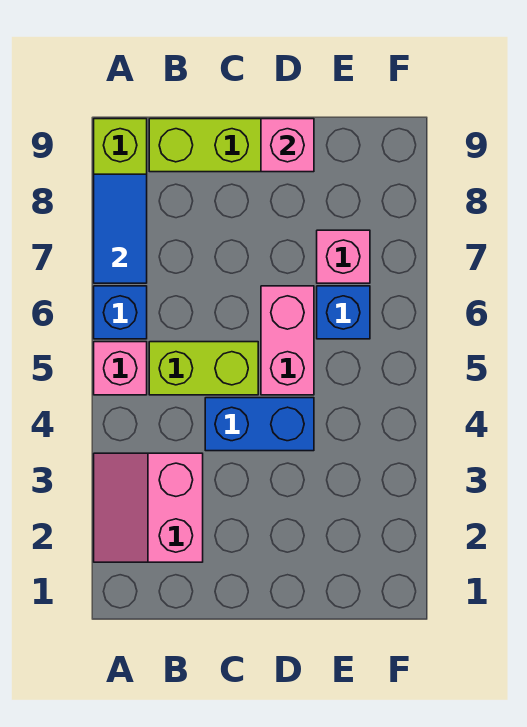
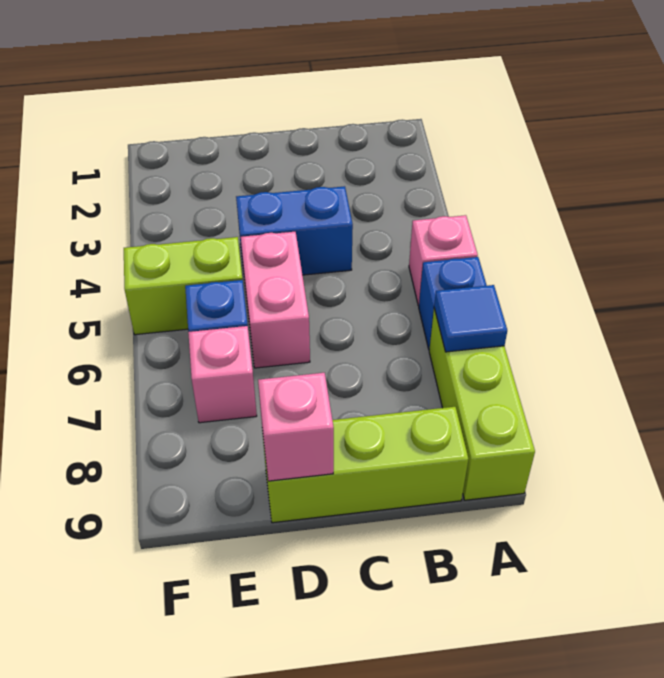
pink slope A2:B3 level 1 top B -> none
blue tile A7:A8 level 2 -> blue tile A7 level 2
lime brick B5:C5 level 1 -> lime brick E5:F5 level 1

